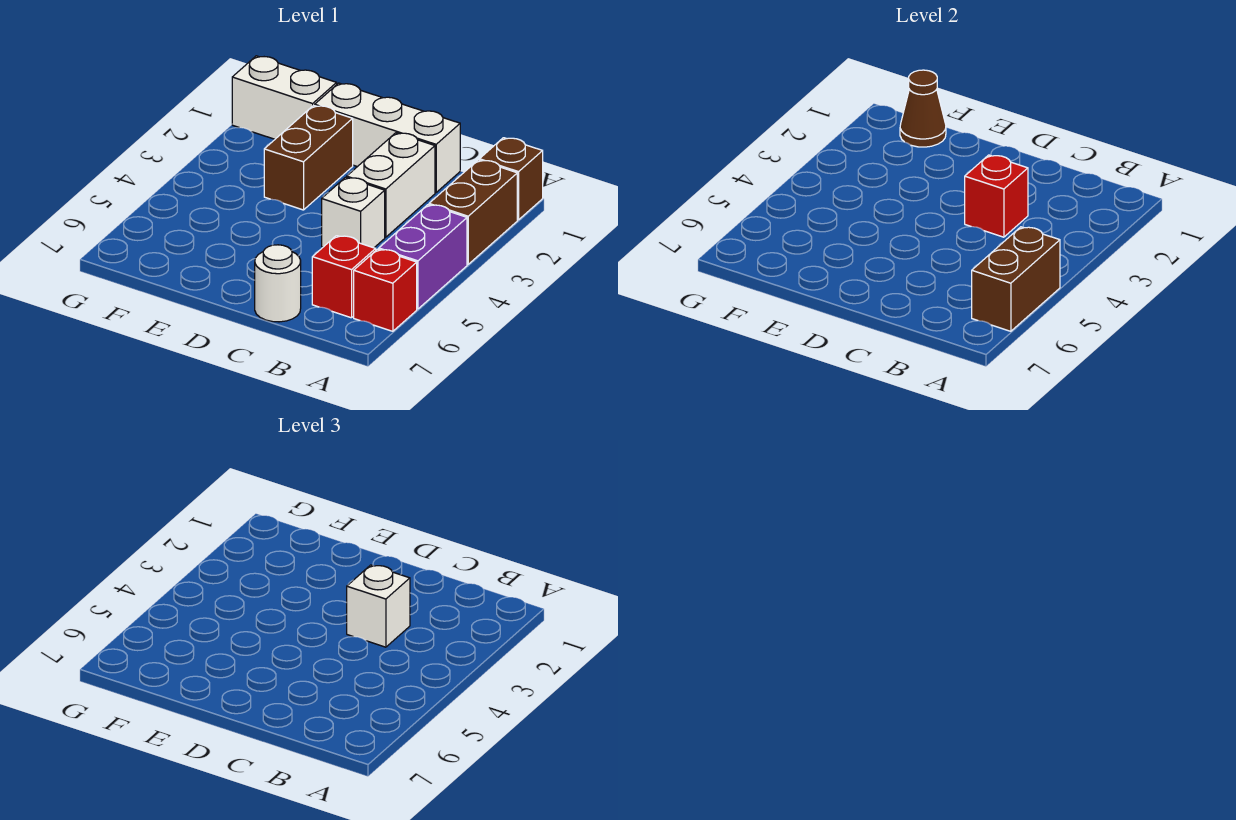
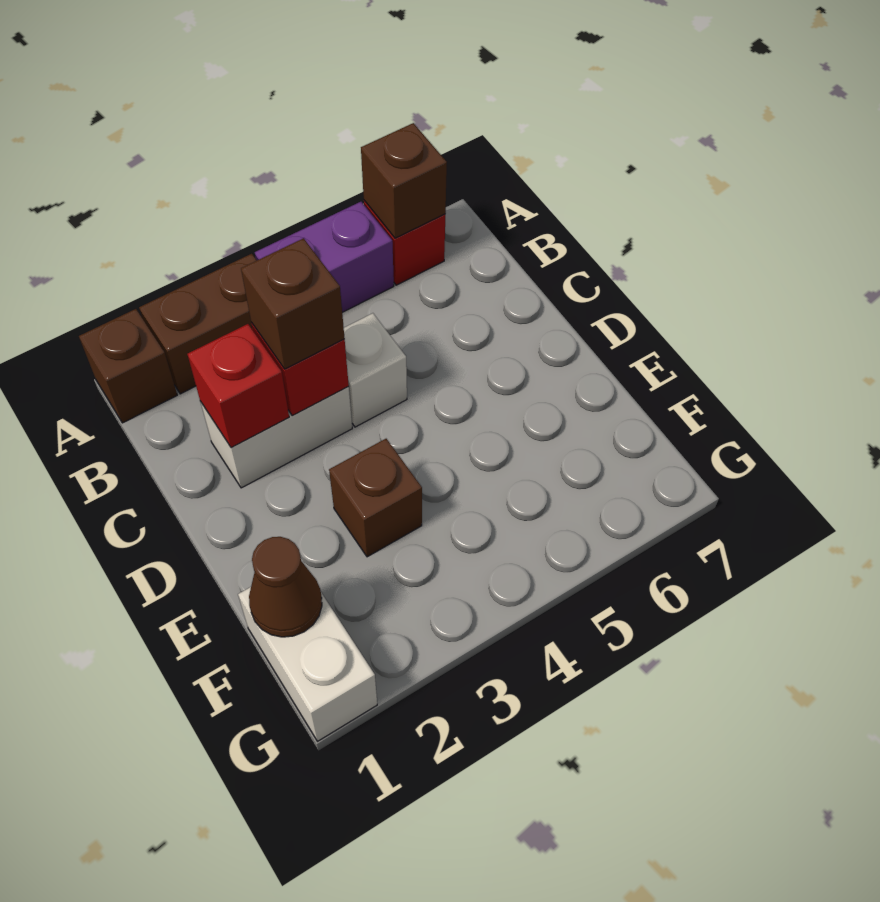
brown brick A5:A6 level 2 -> brown brick A6 level 2
red brick B6 level 1 -> red brick C2 level 2
white brick C1:E1 level 1 -> none
white brick C3 level 3 -> brown brick C3 level 3
white round brick C7 level 1 -> none
brown brick E2:E3 level 1 -> brown brick E3 level 1

